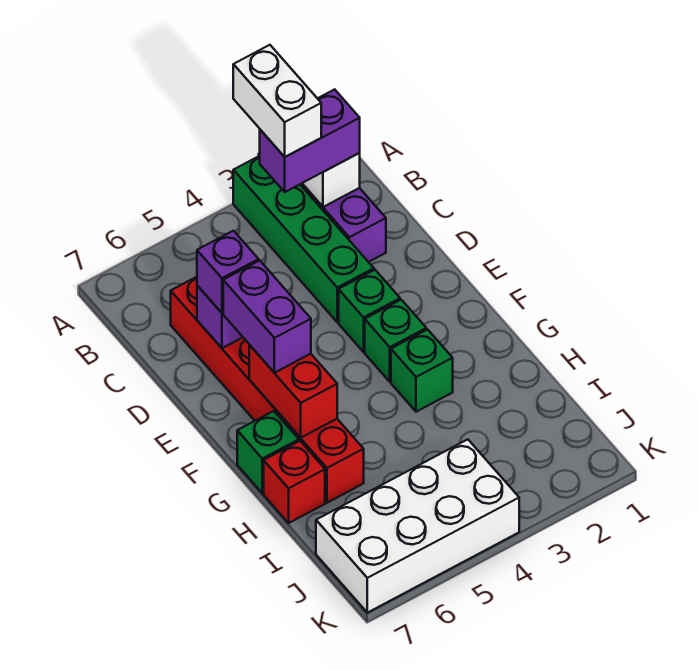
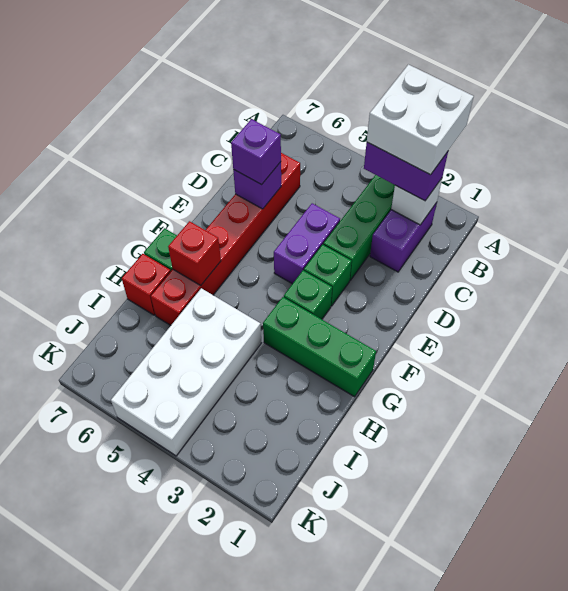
white brick A3:B3 level 4 -> white brick A2:B3 level 4
purple brick E6:F6 level 3 -> purple brick D4:E4 level 1
red brick F6:G6 level 2 -> red brick G6 level 2
green brick G3 level 1 -> green brick G1:G3 level 1
white brick J4:K7 level 1 -> white brick H4:K5 level 1

